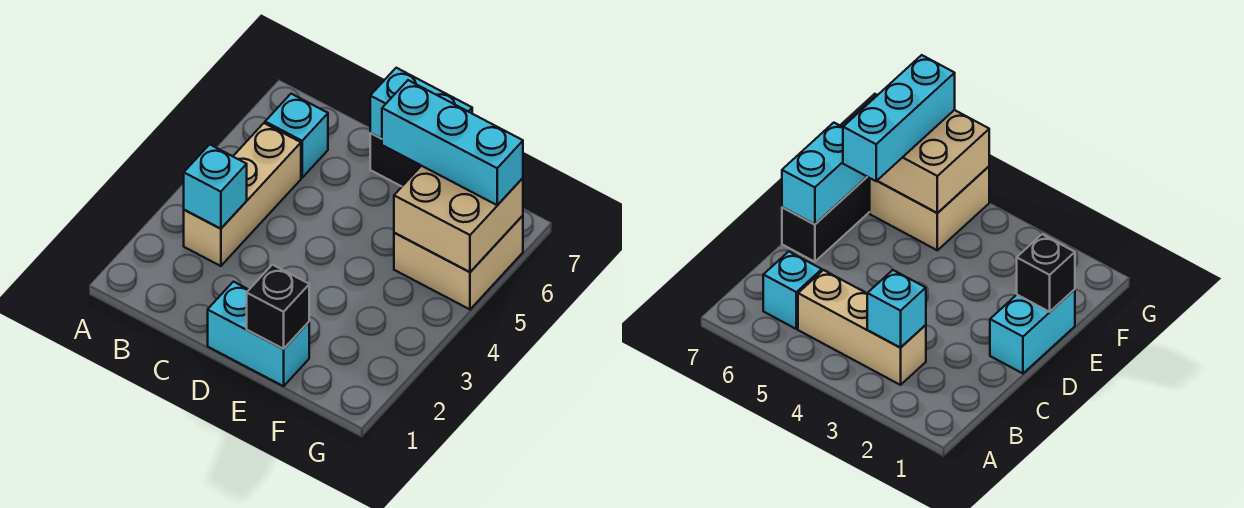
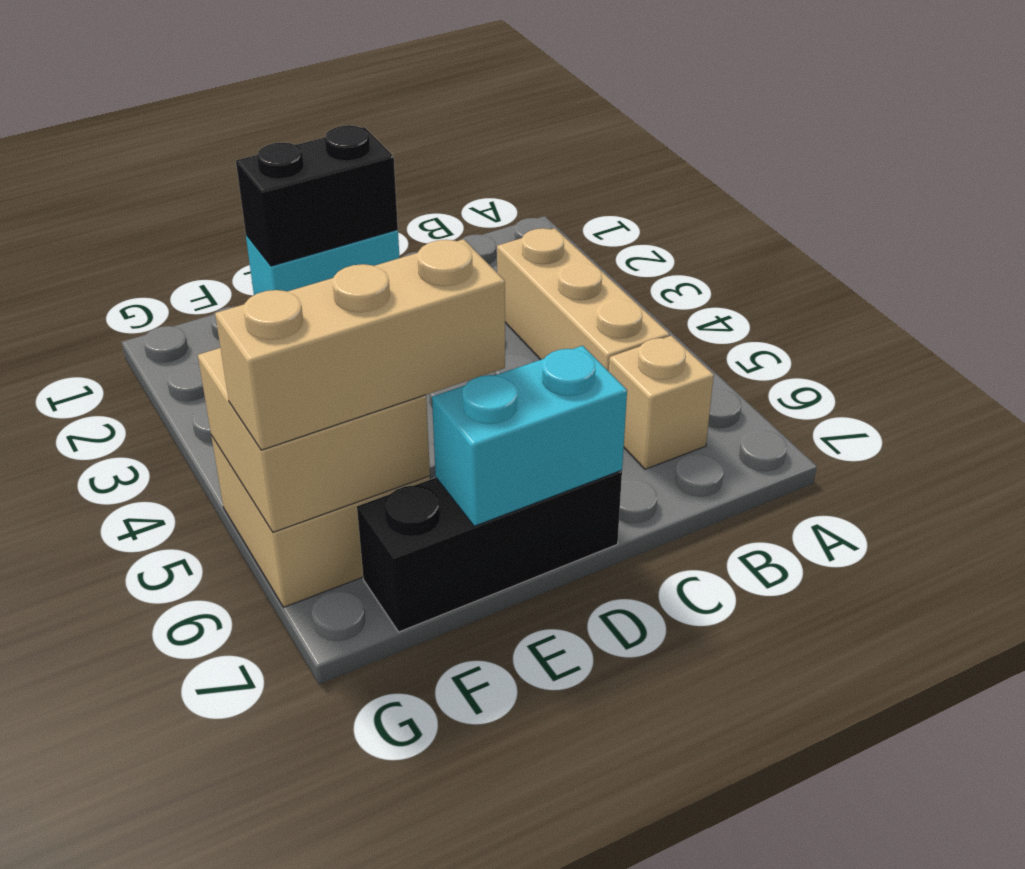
cyan brick B3 level 2 -> none
cyan brick B6 level 1 -> tan brick B6 level 1
black brick E1 level 2 -> black brick D1:E1 level 2
cyan brick E6:G6 level 3 -> tan brick E6:G6 level 3

